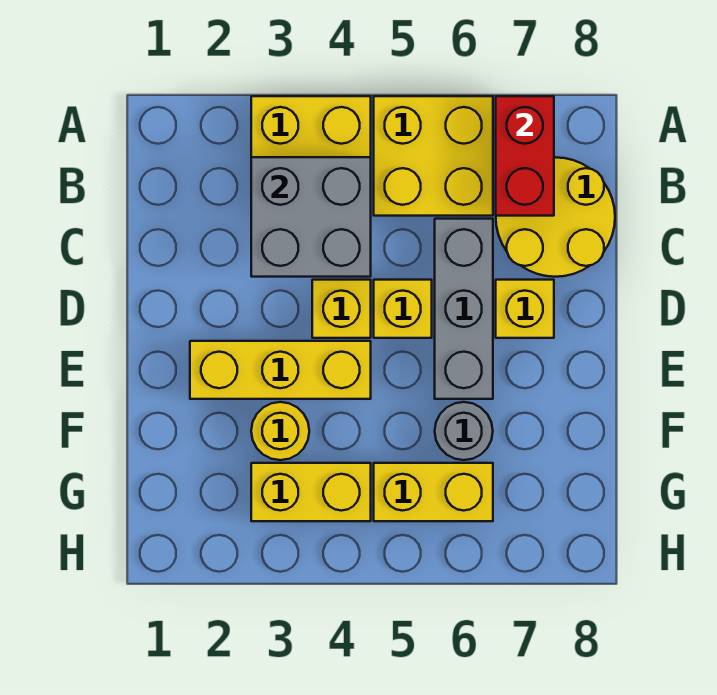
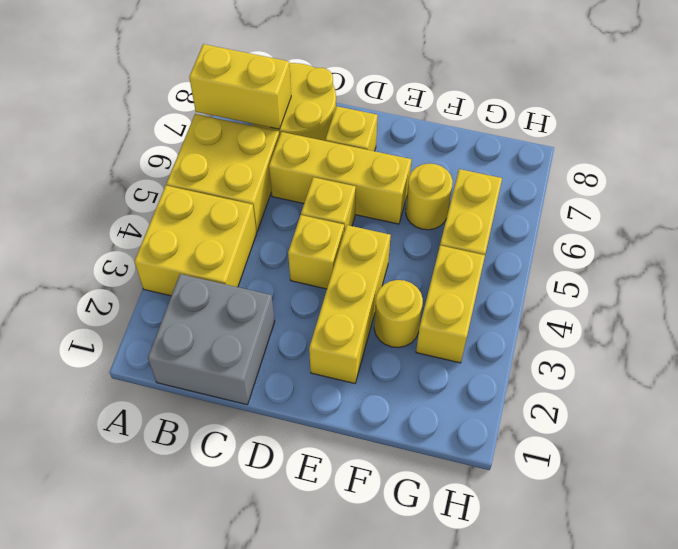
red brick A7:B7 level 2 -> yellow brick A7:B7 level 2
grey brick B3:C4 level 2 -> grey brick B1:C2 level 1
grey brick C6:E6 level 1 -> yellow brick C6:E6 level 1
grey round brick F6 level 1 -> yellow round brick F6 level 1

